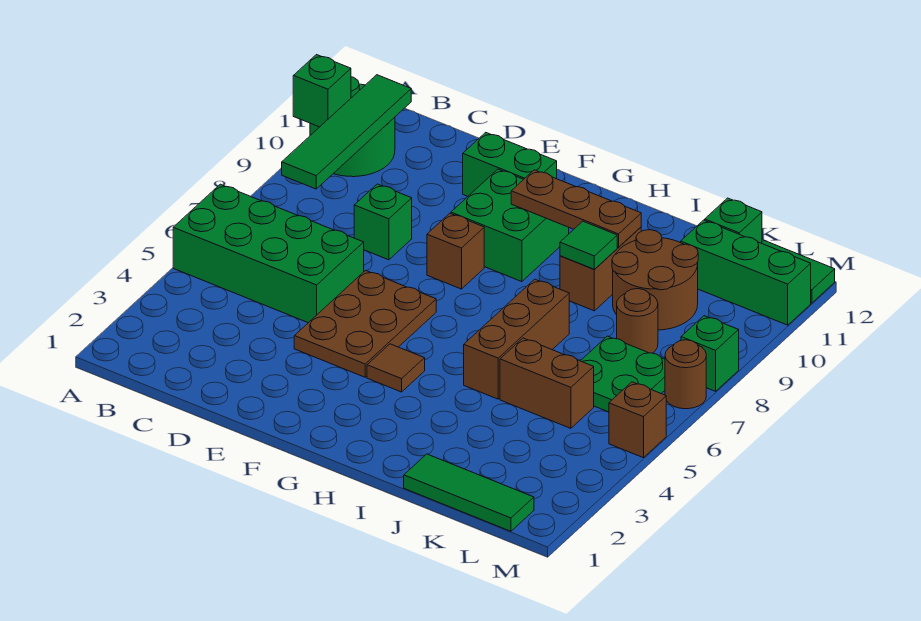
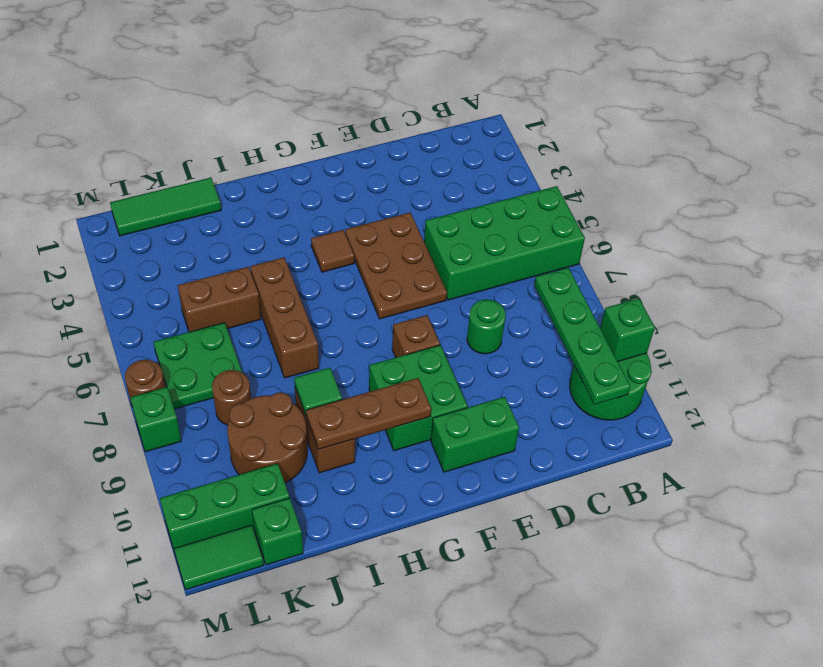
green tile B8:B11 level 2 -> green plate B8:B11 level 2
green brick D8 level 1 -> green round brick D8 level 1
brown brick M5 level 1 -> none

